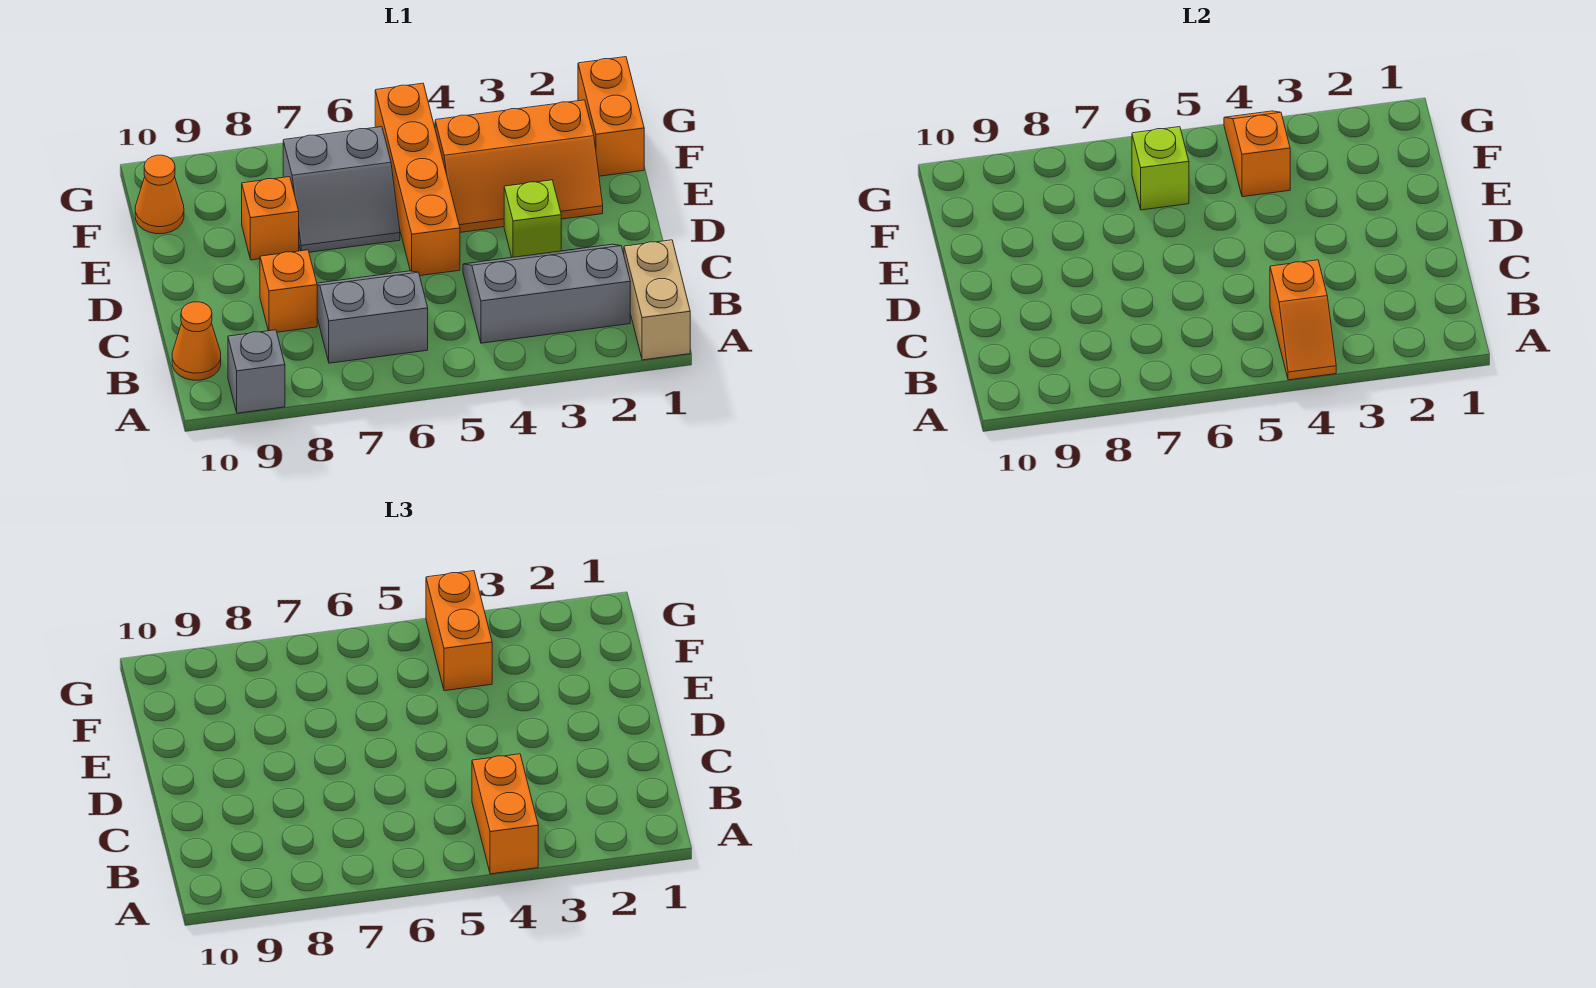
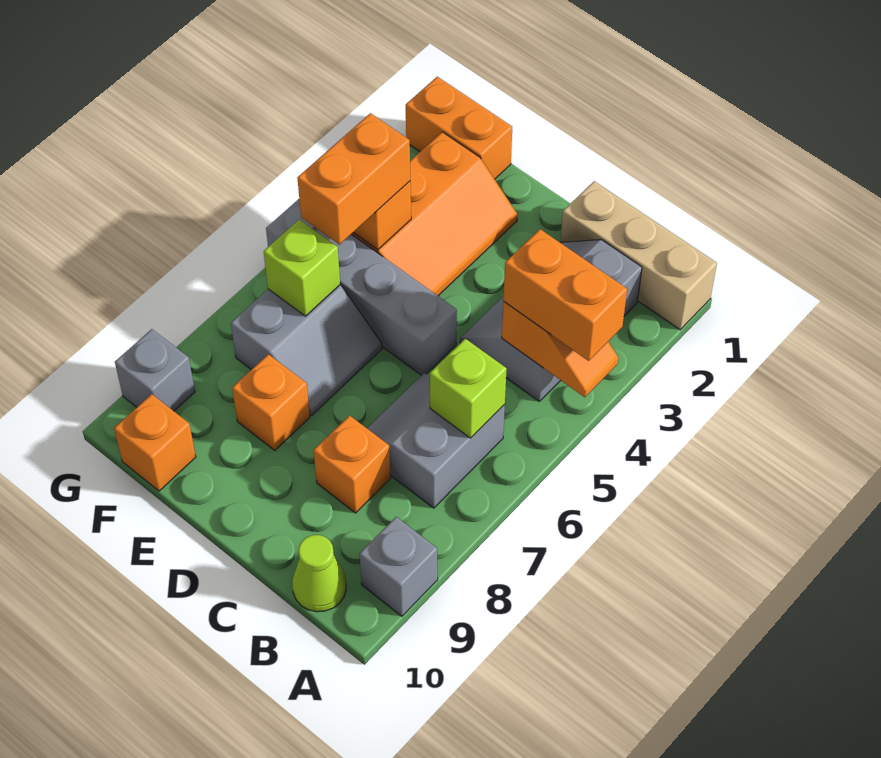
tan brick A1:B1 level 1 -> tan brick A1:C1 level 1
orange cone B10 level 1 -> lime cone B10 level 1
lime brick D3 level 1 -> lime brick B6 level 2
orange brick D5:G5 level 1 -> grey brick D5:G5 level 1
orange brick F4:G4 level 3 -> orange brick F4:F5 level 3
orange cone F10 level 1 -> orange brick F10 level 1
none -> grey brick G9 level 1

